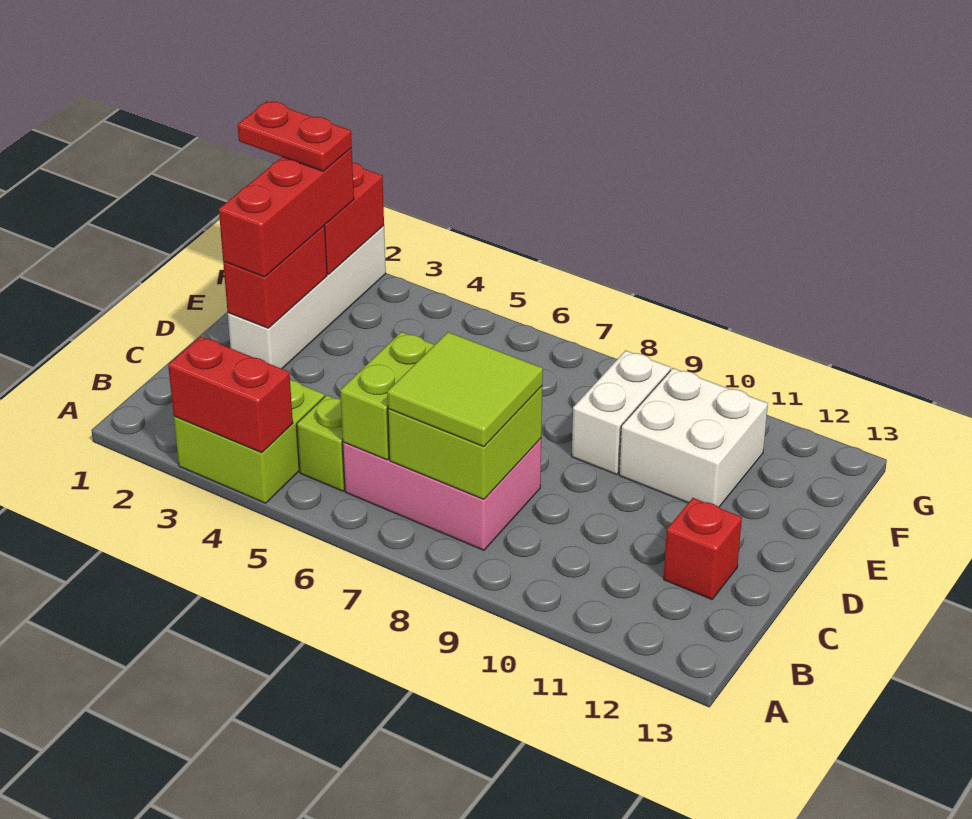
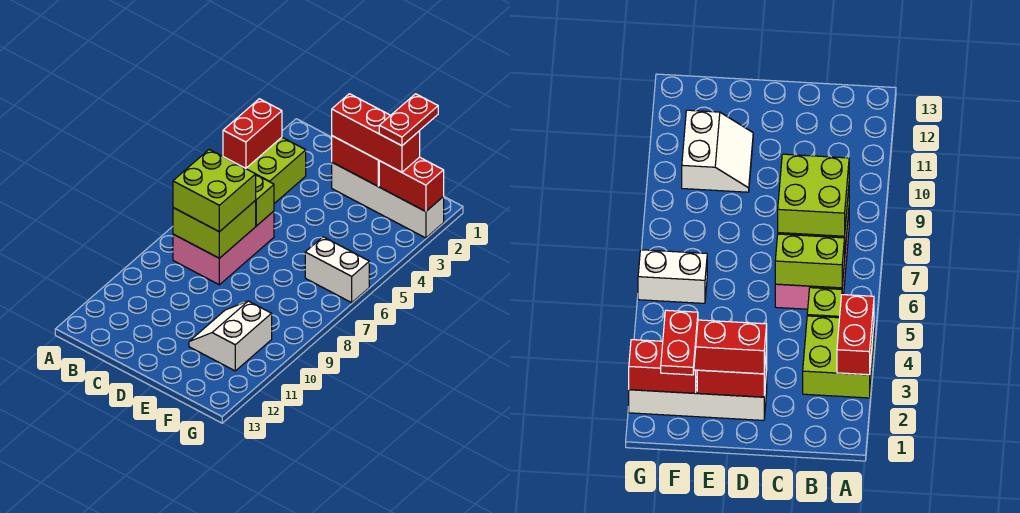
lime tile B7:C8 level 3 -> lime brick B7:C8 level 3
red brick C12 level 1 -> none
white brick E9:F9 level 1 -> white brick F6:G6 level 1
white brick E10:F11 level 1 -> white slope E10:F11 level 1 top F

